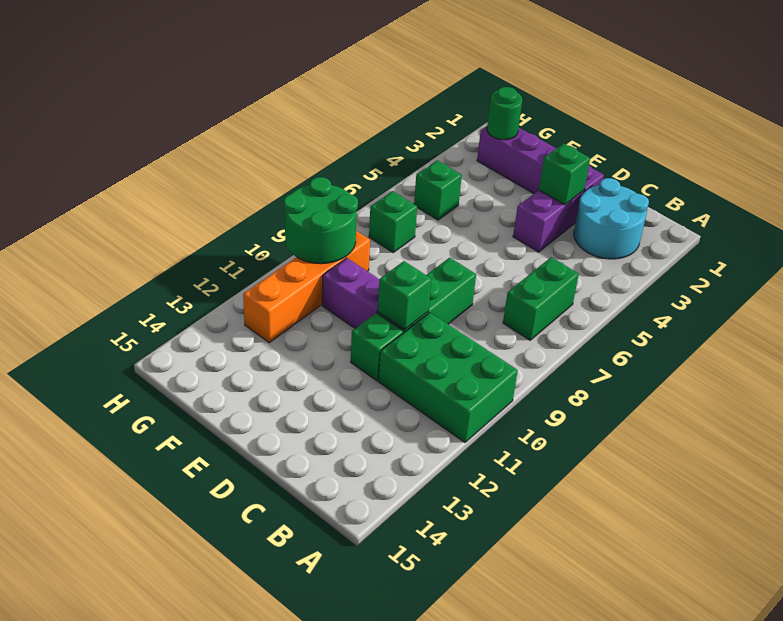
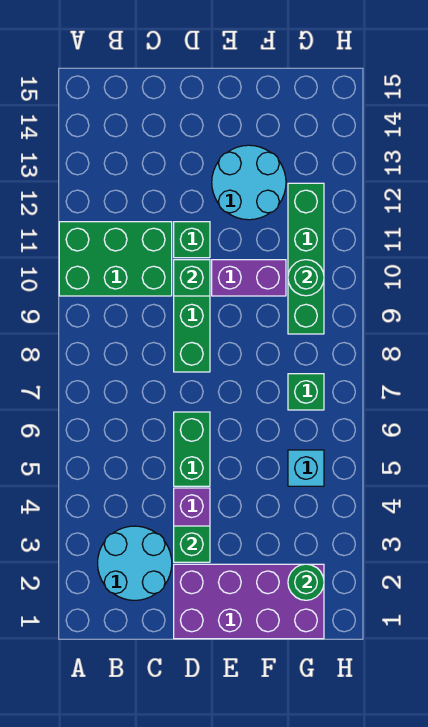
green brick B6:B7 level 1 -> green brick D5:D6 level 1
purple brick D2:G2 level 1 -> purple brick D1:G2 level 1
none -> cyan round brick E12:F13 level 1
green brick G5 level 1 -> cyan brick G5 level 1
orange brick G9:G12 level 1 -> green brick G9:G12 level 1
green round brick G9:H10 level 2 -> green round brick G10 level 2

